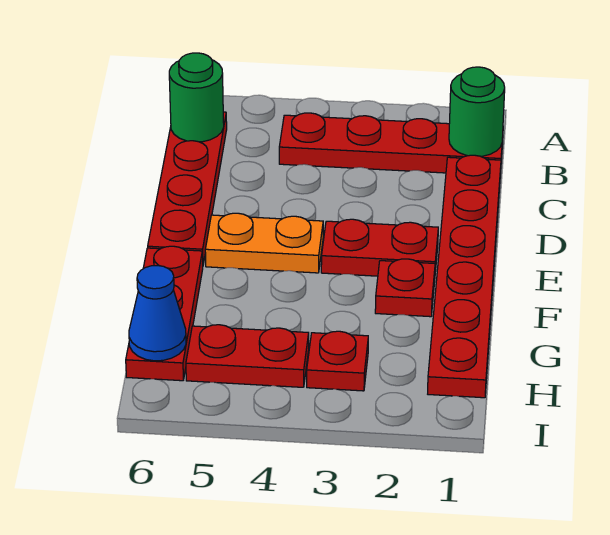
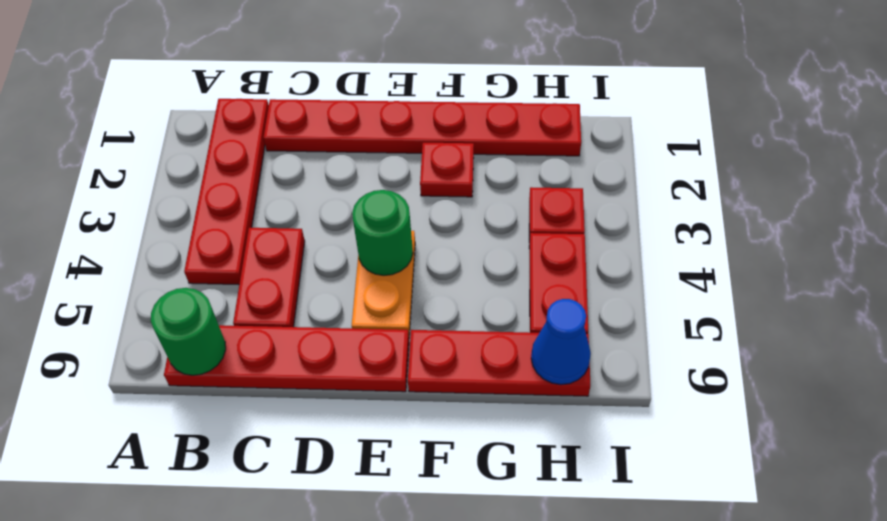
green round brick B1 level 2 -> green round brick E4 level 2
red plate E2:E3 level 1 -> red plate C4:C5 level 1

